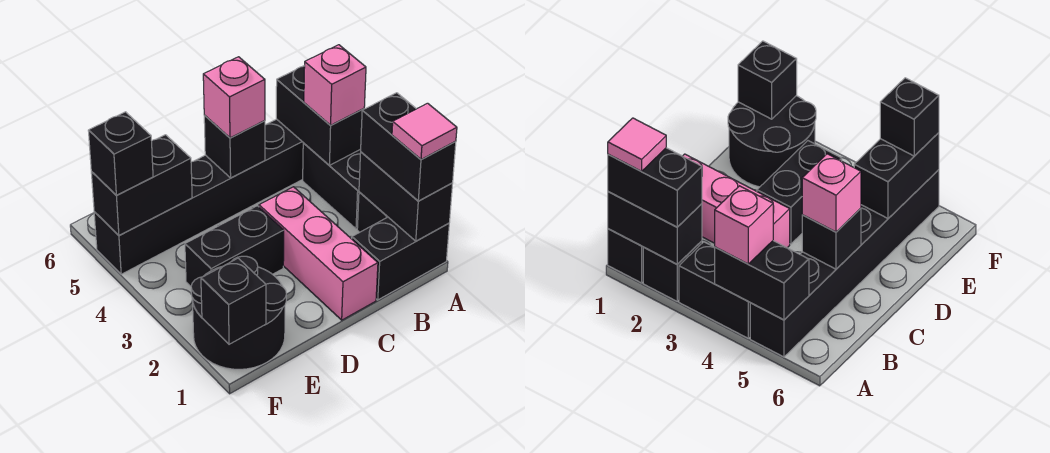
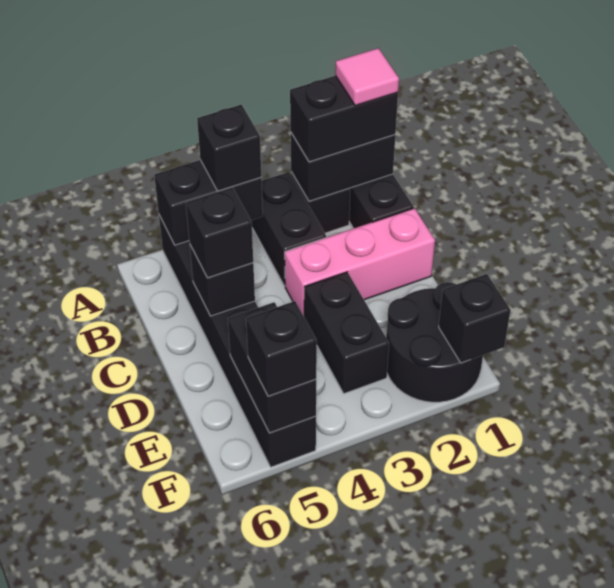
black brick A3:A4 level 1 -> black brick A3:B3 level 1
pink brick A4 level 3 -> black brick A4 level 3
pink brick C5 level 3 -> black brick C5 level 3

